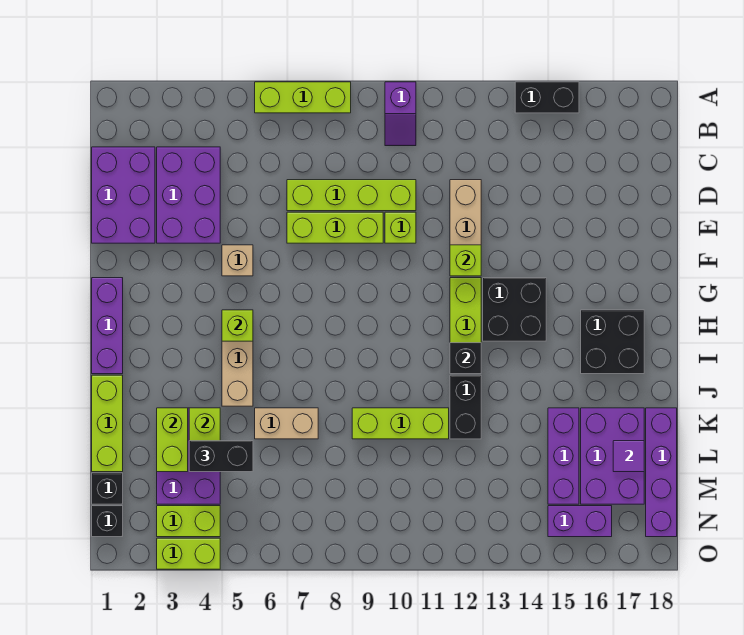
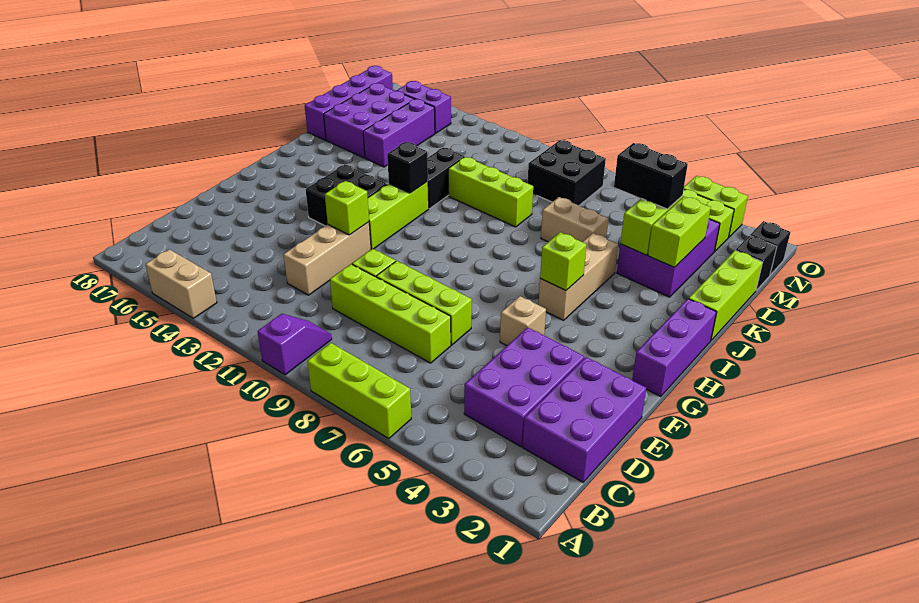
black brick A14:A15 level 1 -> tan brick A14:A15 level 1
black brick H16:I17 level 1 -> black brick M8:N9 level 1
purple tile L17 level 2 -> none

